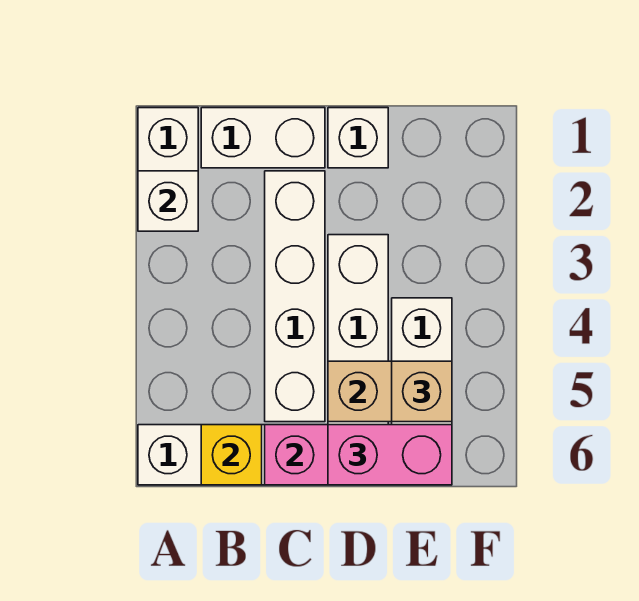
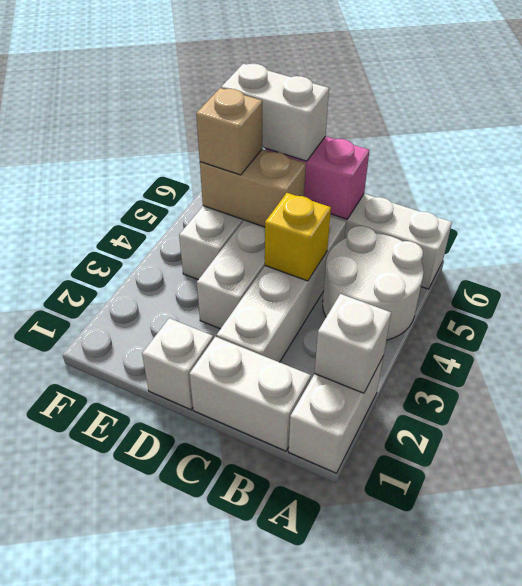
none -> white round brick A4:B5 level 1
yellow brick B6 level 2 -> yellow brick C4 level 2
pink brick D6:E6 level 3 -> white brick D6:E6 level 3

